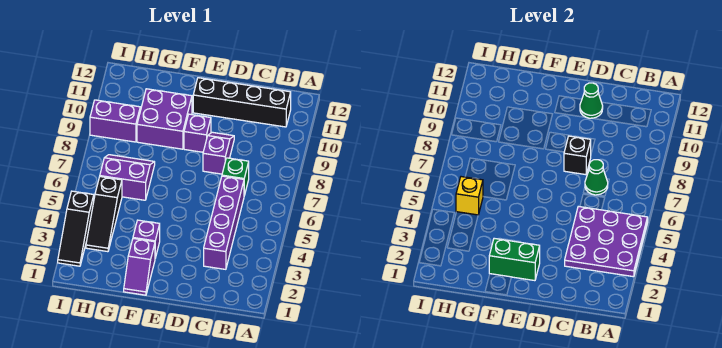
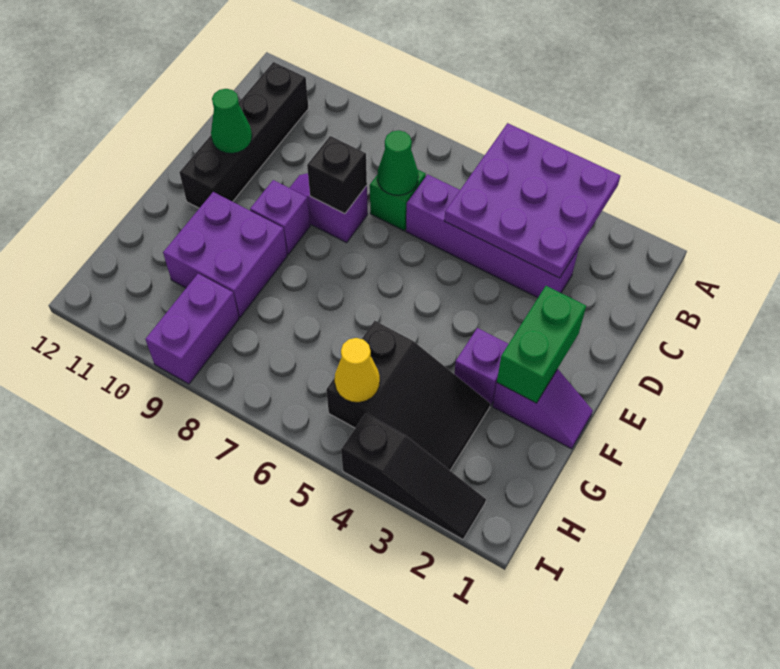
purple slope G6:H7 level 1 top 6 -> none
black slope H3:H5 level 1 top 5 -> black slope G3:H5 level 1 top 5
yellow brick H5 level 2 -> yellow cone H5 level 2

